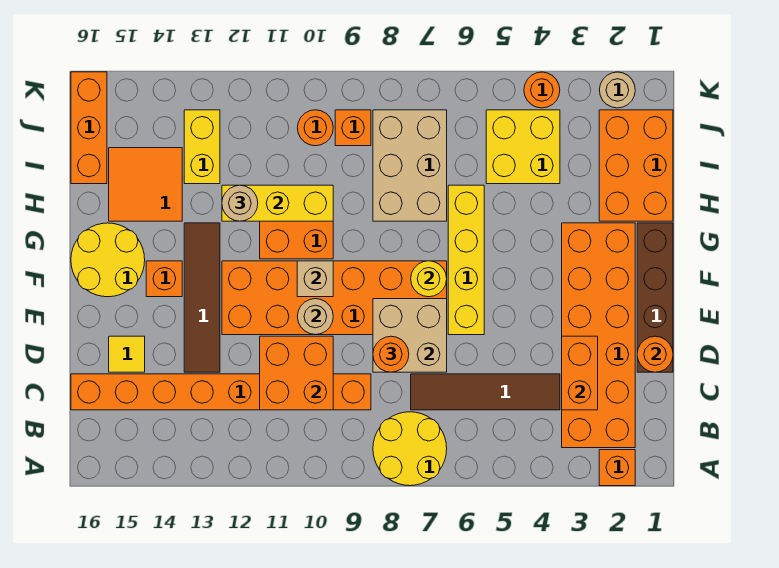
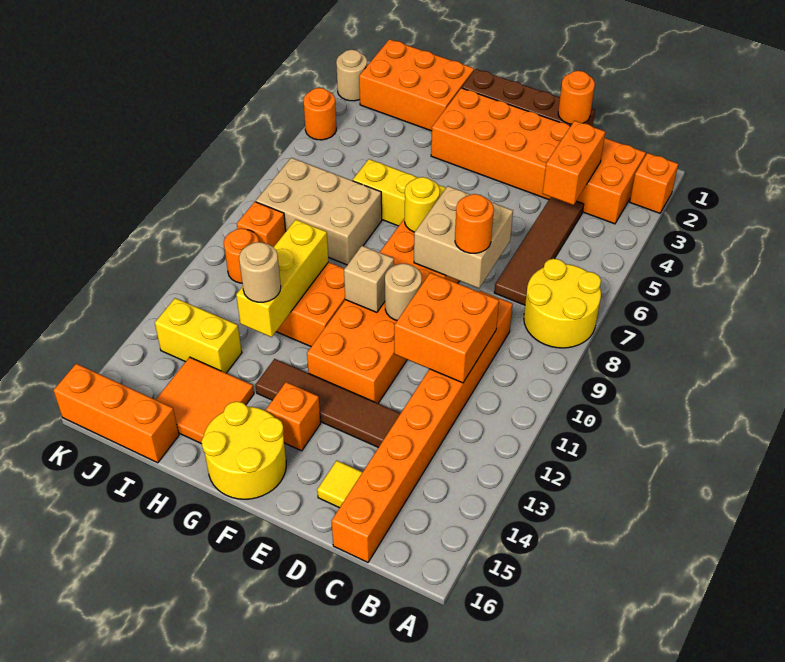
orange brick C3:D3 level 2 -> orange brick C3:C4 level 2
yellow brick I4:J5 level 1 -> none

